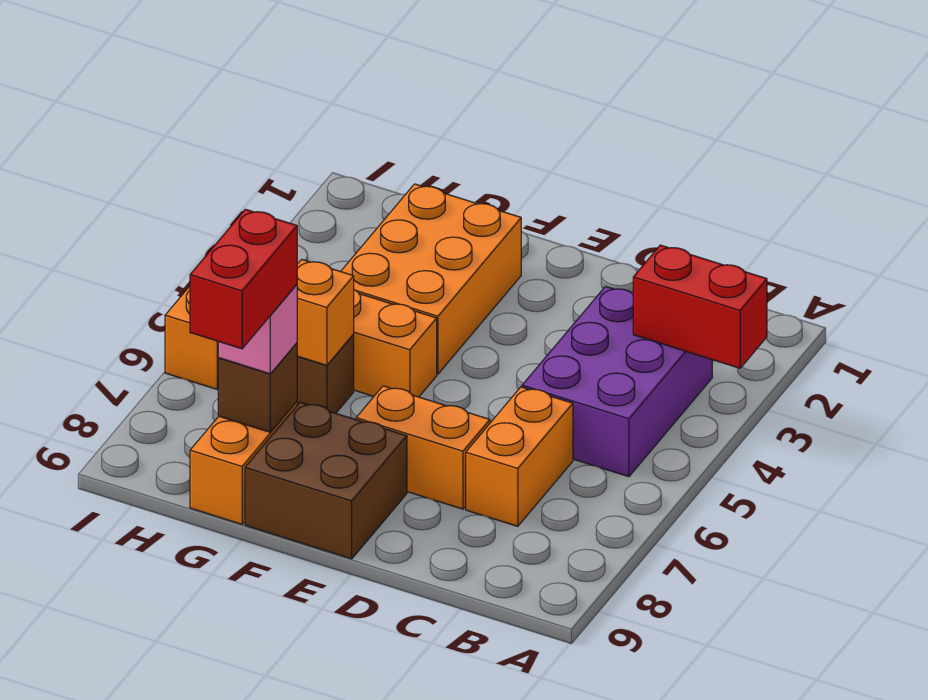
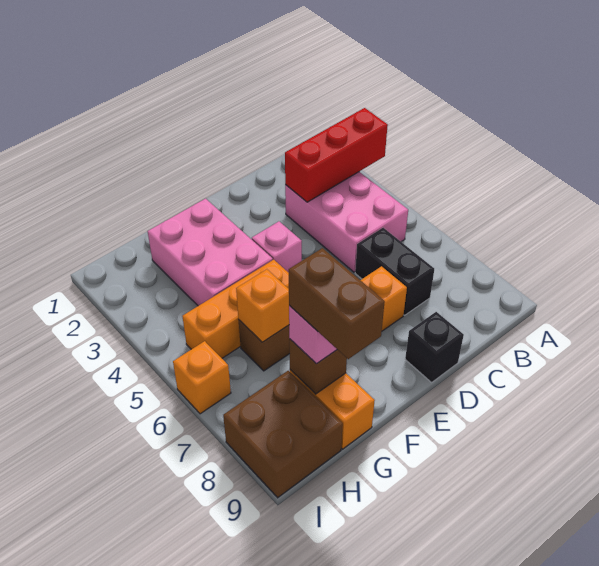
red brick A3:B3 level 2 -> red brick A3:C3 level 2
purple brick B3:C5 level 1 -> pink brick B3:C5 level 1
orange brick C6:C7 level 1 -> black brick C6:C7 level 1
none -> black brick D9 level 1
none -> pink brick E4 level 1
brown brick E8:F9 level 1 -> brown brick H8:I9 level 1
orange brick F2:G4 level 1 -> pink brick F2:G4 level 1
red brick G8:G9 level 4 -> brown brick G8:G9 level 4

